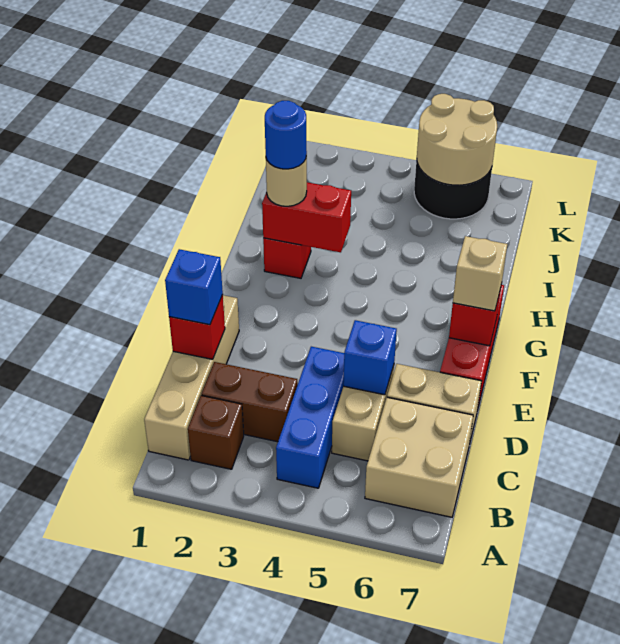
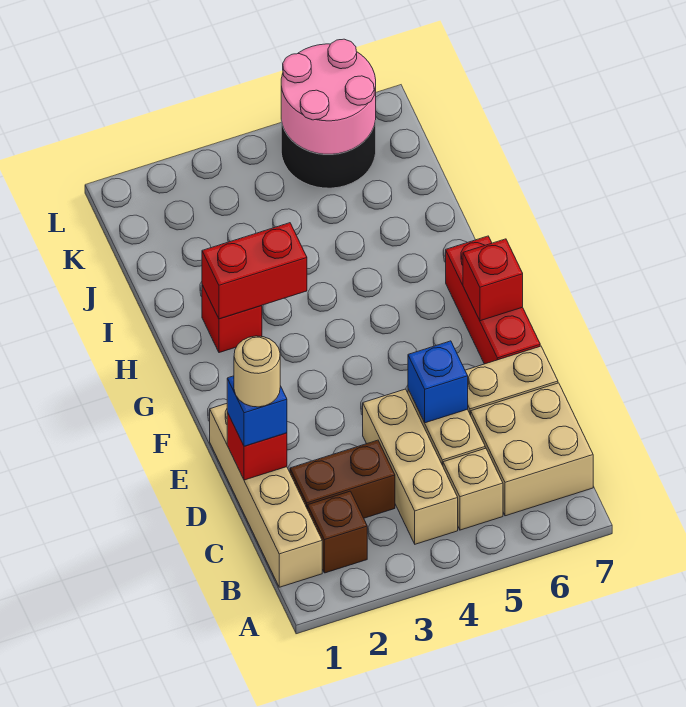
blue brick B4:D4 level 1 -> tan brick B4:D4 level 1
tan brick F7 level 3 -> tan brick B5 level 1
tan round brick H2 level 3 -> tan round brick D1 level 4
blue round brick H2 level 4 -> none
tan round brick K5:L6 level 2 -> pink round brick K5:L6 level 2

